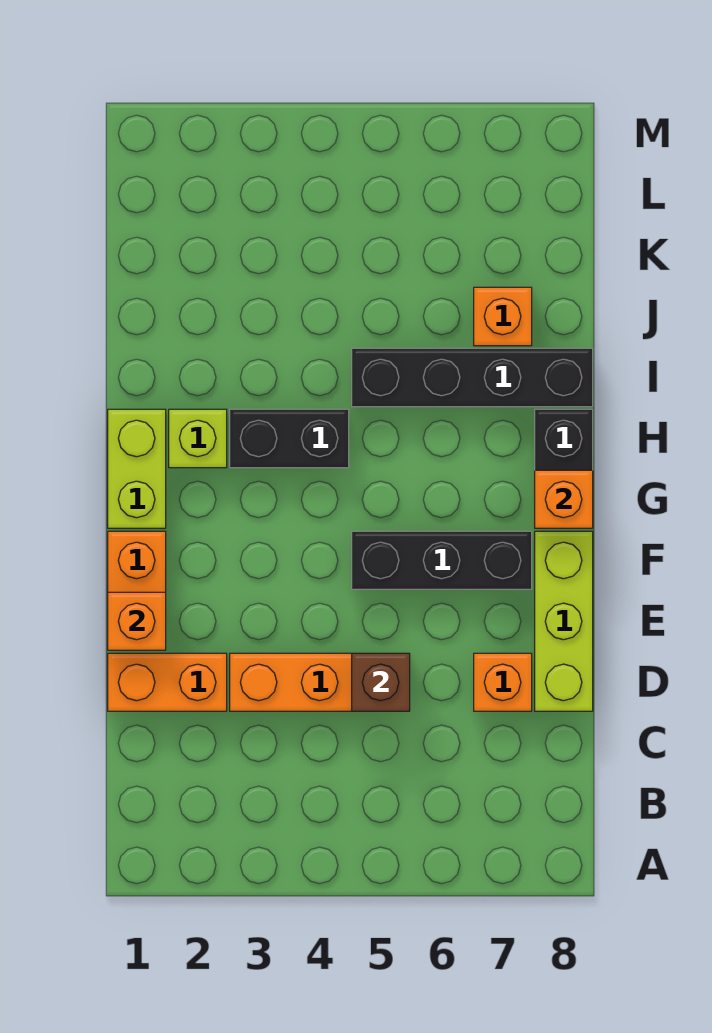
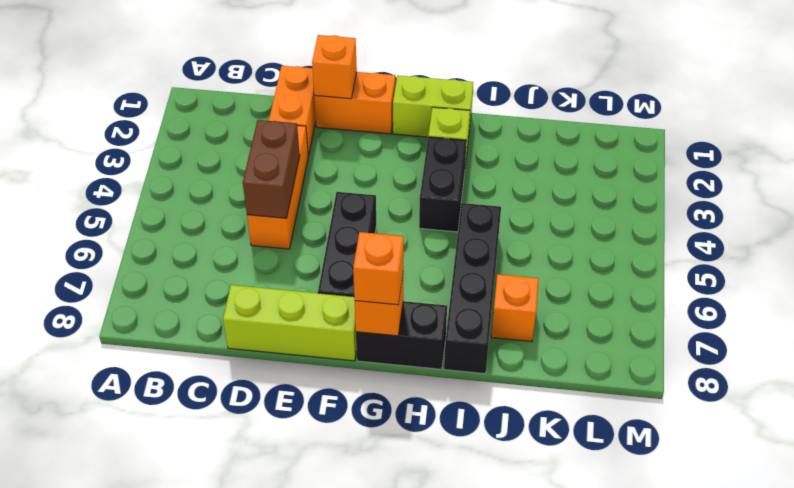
brown brick D5 level 2 -> brown brick D4:D5 level 2
orange brick D7 level 1 -> orange brick G8 level 3

